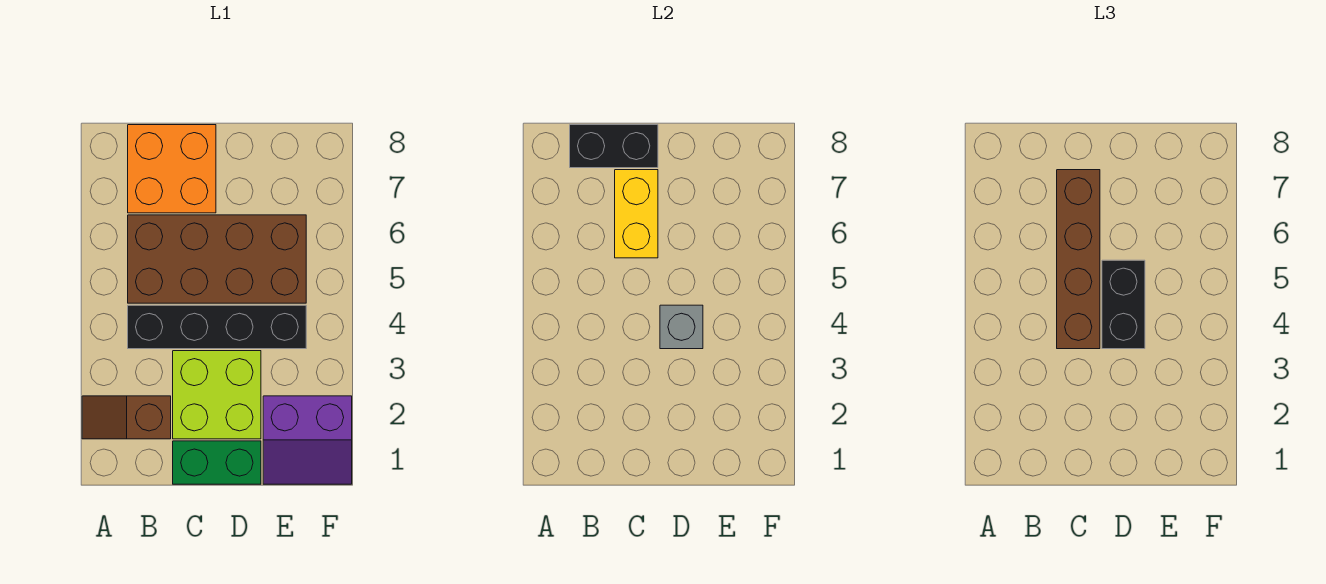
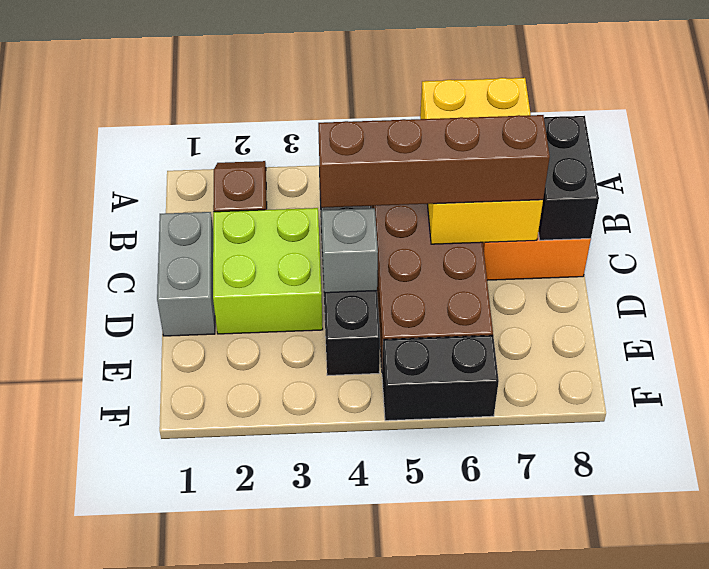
green brick C1:D1 level 1 -> grey brick C1:D1 level 1
yellow brick C6:C7 level 2 -> yellow brick A6:C7 level 2
black brick D4:D5 level 3 -> black brick F5:F6 level 1
purple slope E1:F2 level 1 top 2 -> none

